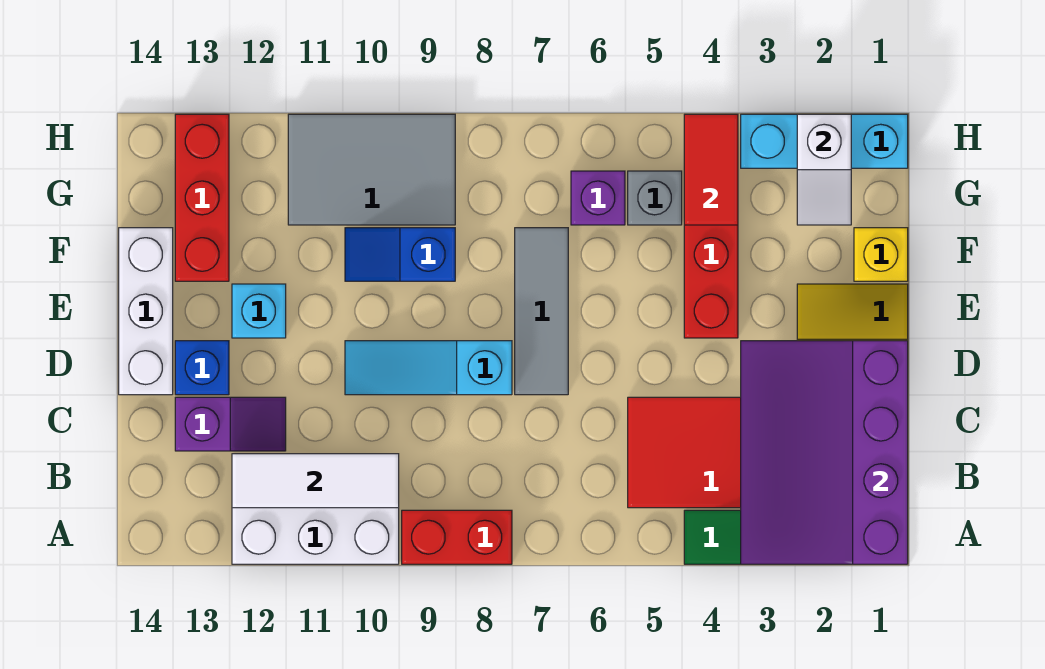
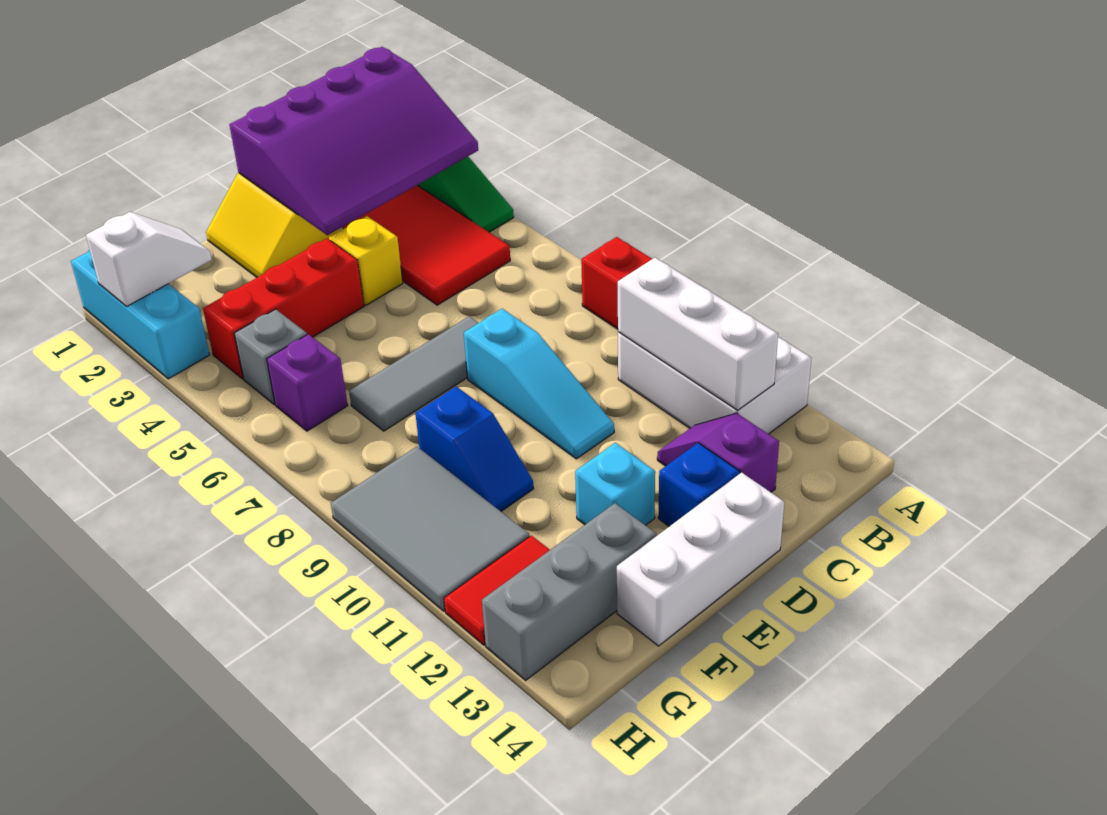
white tile B10:B12 level 2 -> white brick B10:B12 level 2
yellow brick F1 level 1 -> yellow brick D4 level 1
red brick F13:H13 level 1 -> grey brick F13:H13 level 1
red tile G4:H4 level 2 -> red tile G12:H12 level 1

